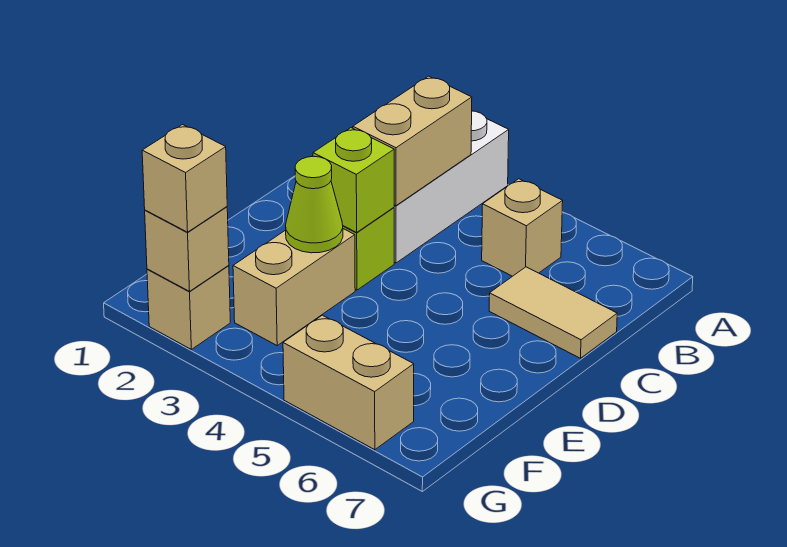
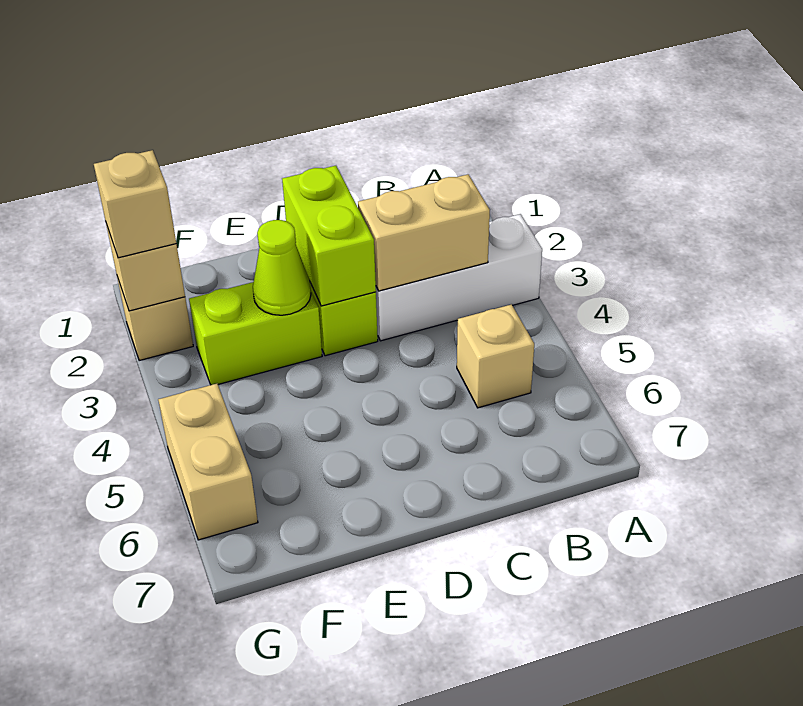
tan tile C6:C7 level 1 -> none
lime brick D3 level 2 -> lime brick D2:D3 level 2
tan brick E3:F3 level 1 -> lime brick E3:F3 level 1

